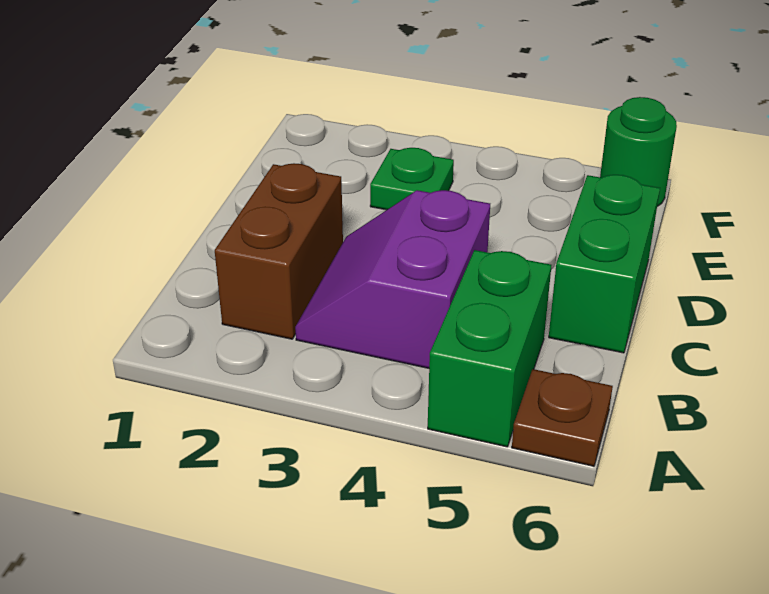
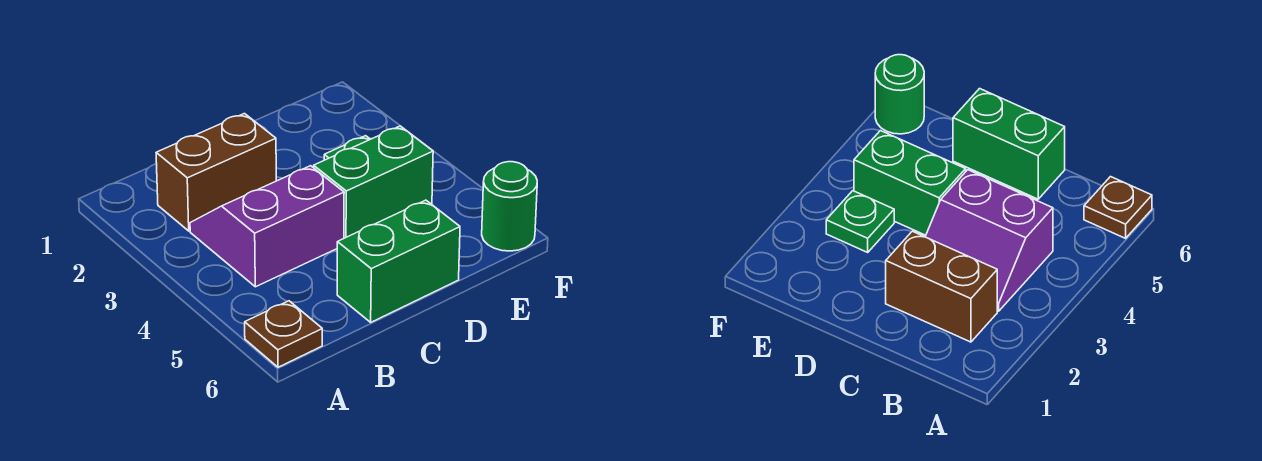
green brick A5:B5 level 1 -> green brick D4:E4 level 1

